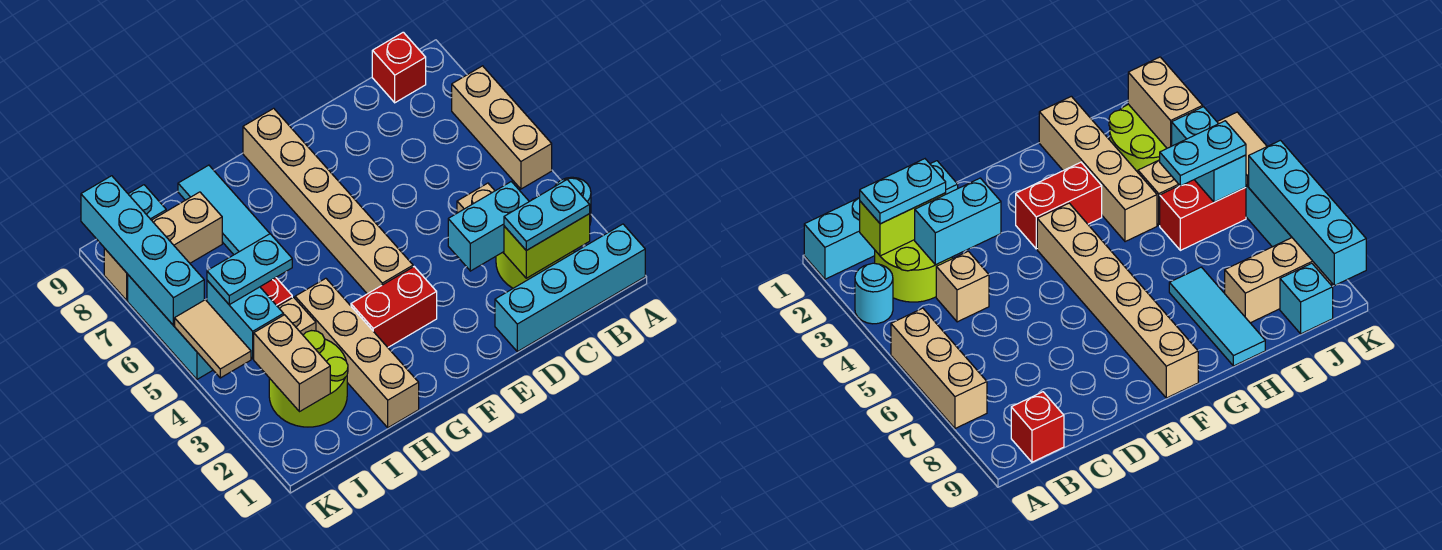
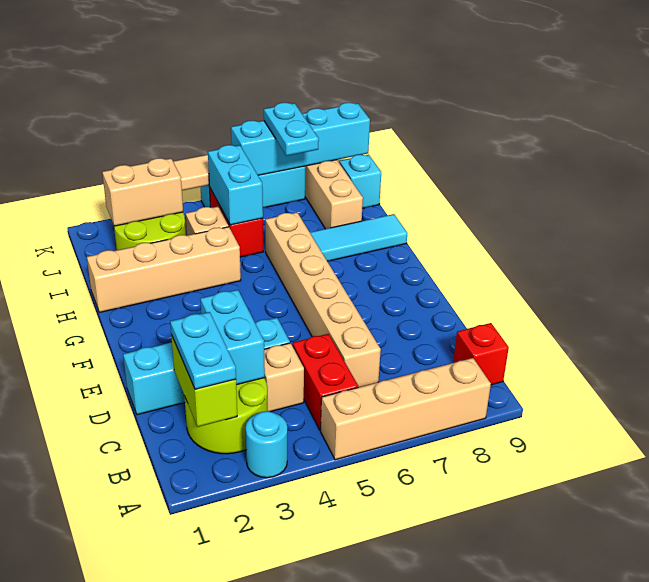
cyan brick A1:D1 level 1 -> cyan brick D1:D4 level 1
tan brick A5:A7 level 1 -> tan brick A5:A8 level 1
red brick F3:G3 level 1 -> red brick B5:C5 level 1
tan brick F4:F9 level 1 -> tan brick C6:H6 level 1
cyan plate I5:J5 level 3 -> cyan plate J7:K7 level 3
cyan brick J4:J5 level 2 -> cyan brick I5:J5 level 2

